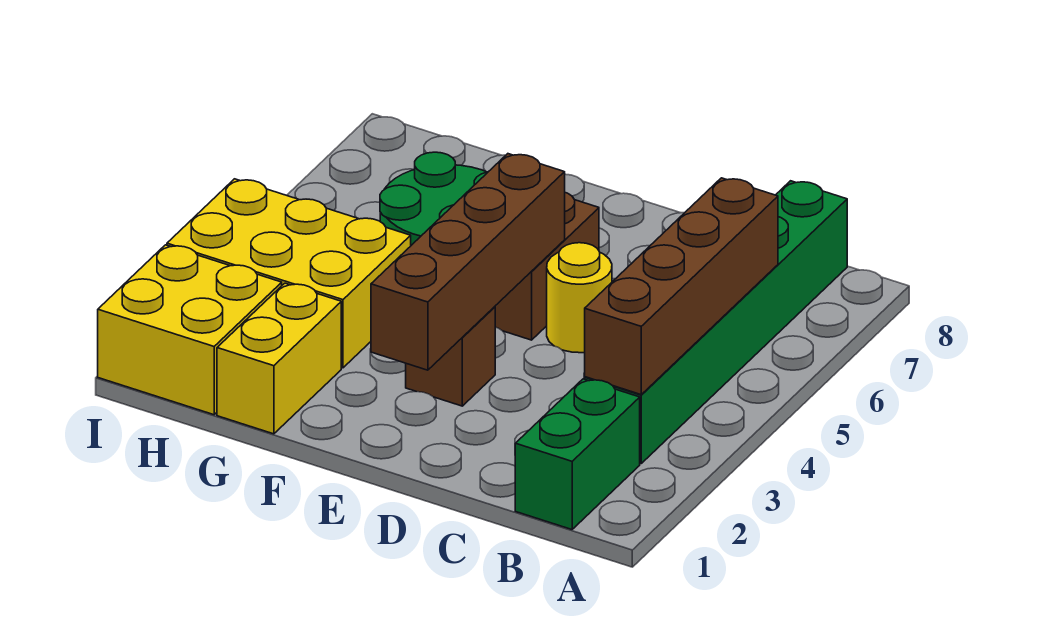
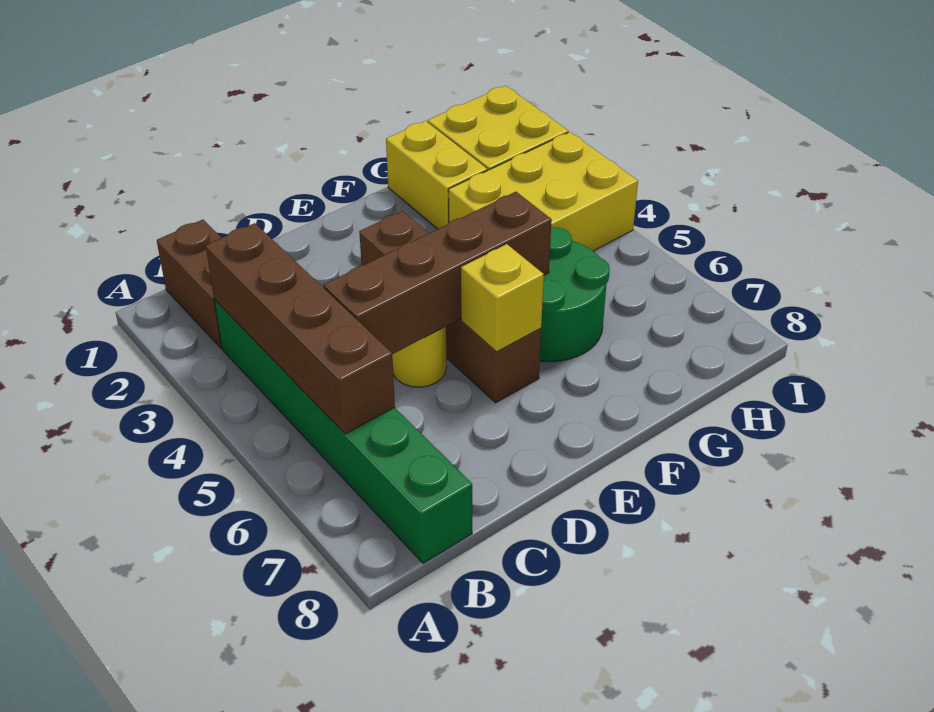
green brick B1:B2 level 1 -> brown brick B1:B2 level 1
brown brick E2:E5 level 2 -> brown brick C5:F5 level 2
none -> yellow brick E6 level 2

